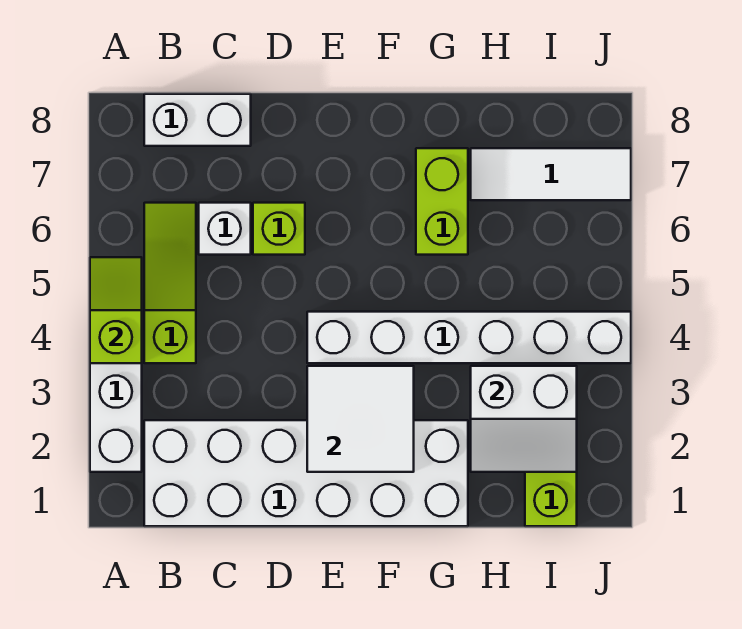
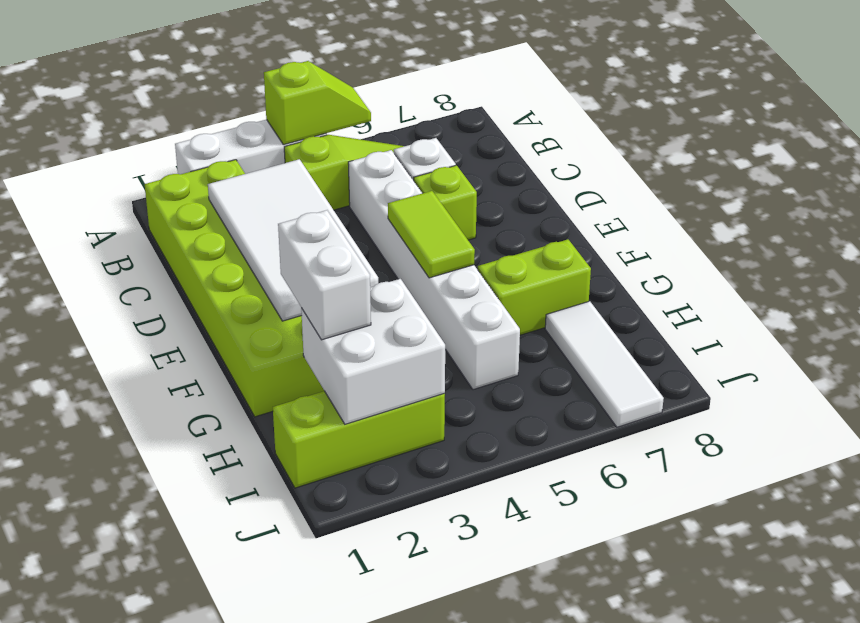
white brick B1:G2 level 1 -> lime brick B1:G2 level 1
white brick B8:C8 level 1 -> white brick G2:H2 level 3
white tile E2:F3 level 2 -> white tile C2:F3 level 2
white brick E4:J4 level 1 -> white brick C5:H5 level 1
none -> lime tile E5:F5 level 2
white slope H2:I3 level 2 top 3 -> white brick H2:I3 level 2

